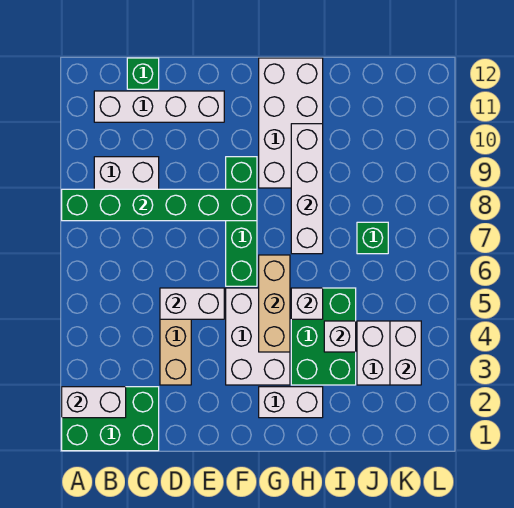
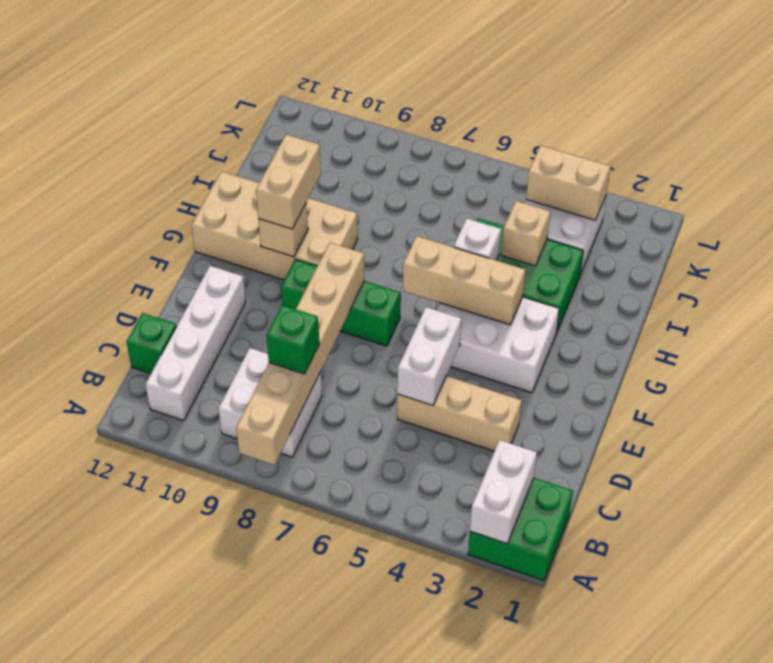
green brick A1:C2 level 1 -> green brick A1:B2 level 1
green brick A8:F8 level 2 -> tan brick A8:F8 level 2
green brick F6:F9 level 1 -> green brick F7:F9 level 1
white brick G2:H2 level 1 -> none
white brick G9:H12 level 1 -> tan brick G9:H12 level 1
none -> tan brick G10 level 2
none -> tan brick G10:H10 level 3
white brick H7:H10 level 2 -> none
white brick I4 level 2 -> tan brick I4 level 2
green brick J7 level 1 -> green brick C8 level 3
white brick K3:K4 level 2 -> tan brick K3:K4 level 2

